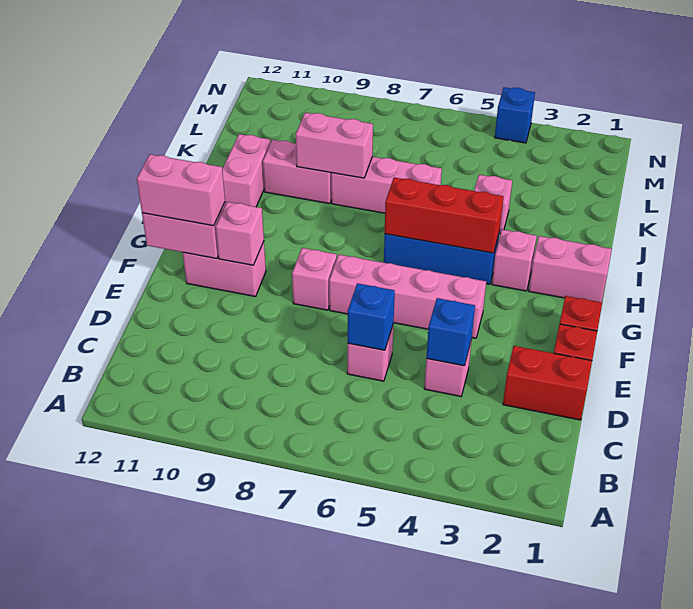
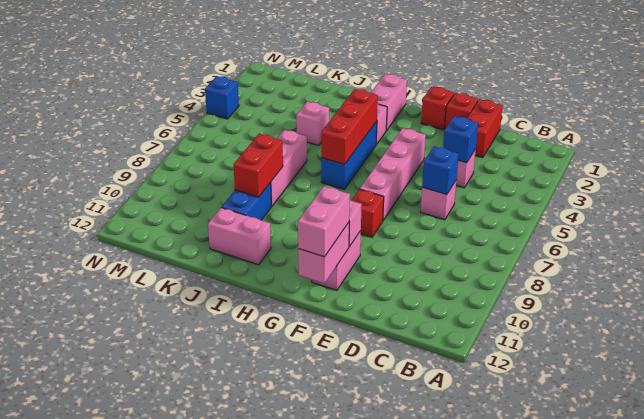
pink brick F8 level 1 -> red brick F8 level 1
pink brick J8:J9 level 2 -> red brick J8:J9 level 2
pink brick J9:J10 level 1 -> blue brick J9:J10 level 1

